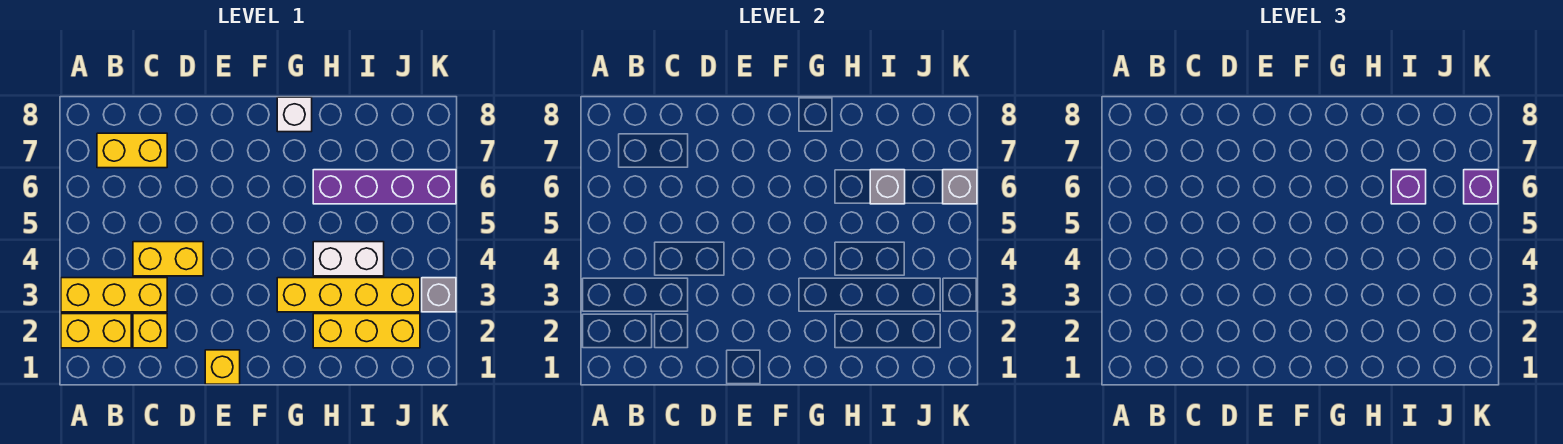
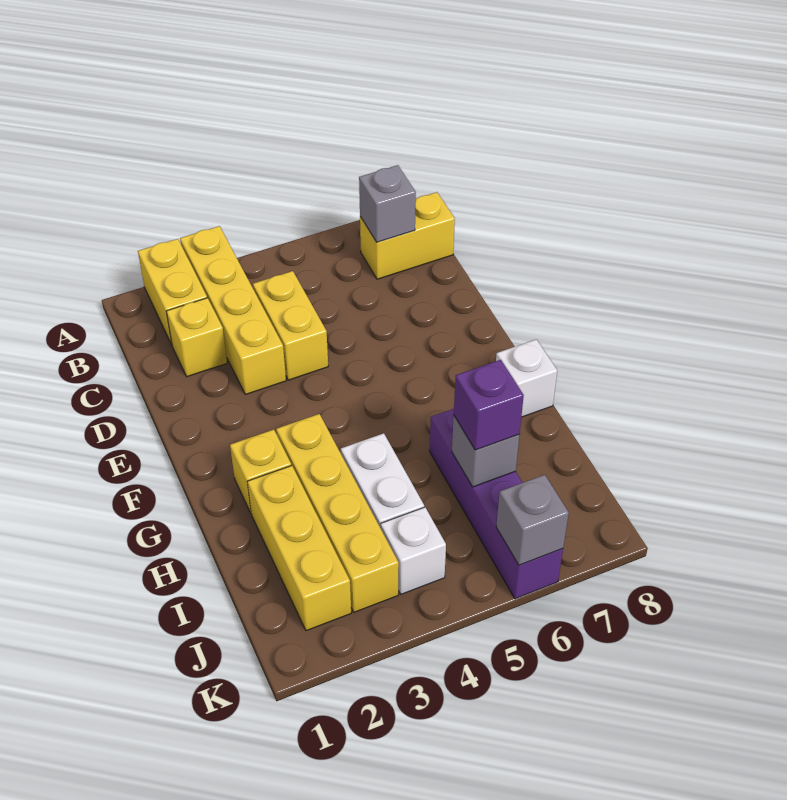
yellow brick A3:C3 level 1 -> yellow brick A3:D3 level 1
yellow brick B7:C7 level 1 -> yellow brick B7:B8 level 1
yellow brick E1 level 1 -> yellow brick G2 level 1
none -> white brick J4 level 1
grey brick K3 level 1 -> grey brick B7 level 2
purple brick K6 level 3 -> none

